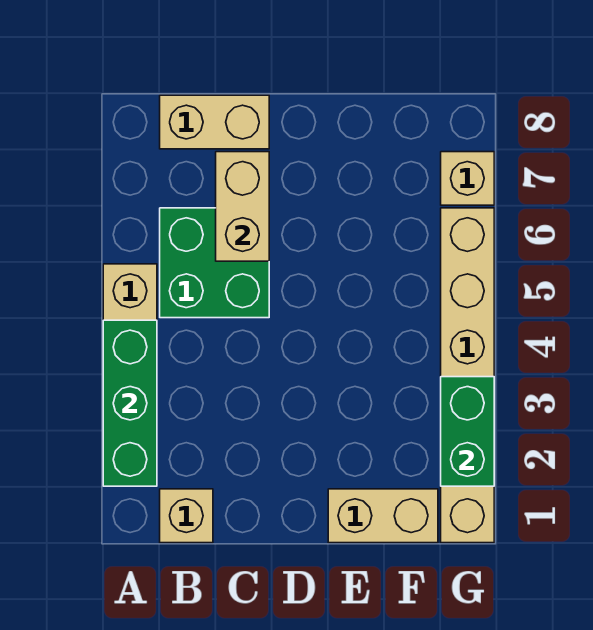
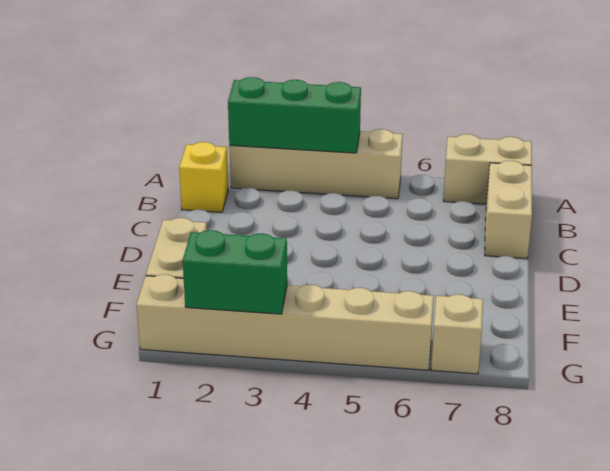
tan brick B1 level 1 -> yellow brick B1 level 1
green brick B5:C6 level 1 -> none
tan brick C6:C7 level 2 -> tan brick A7:A8 level 1

